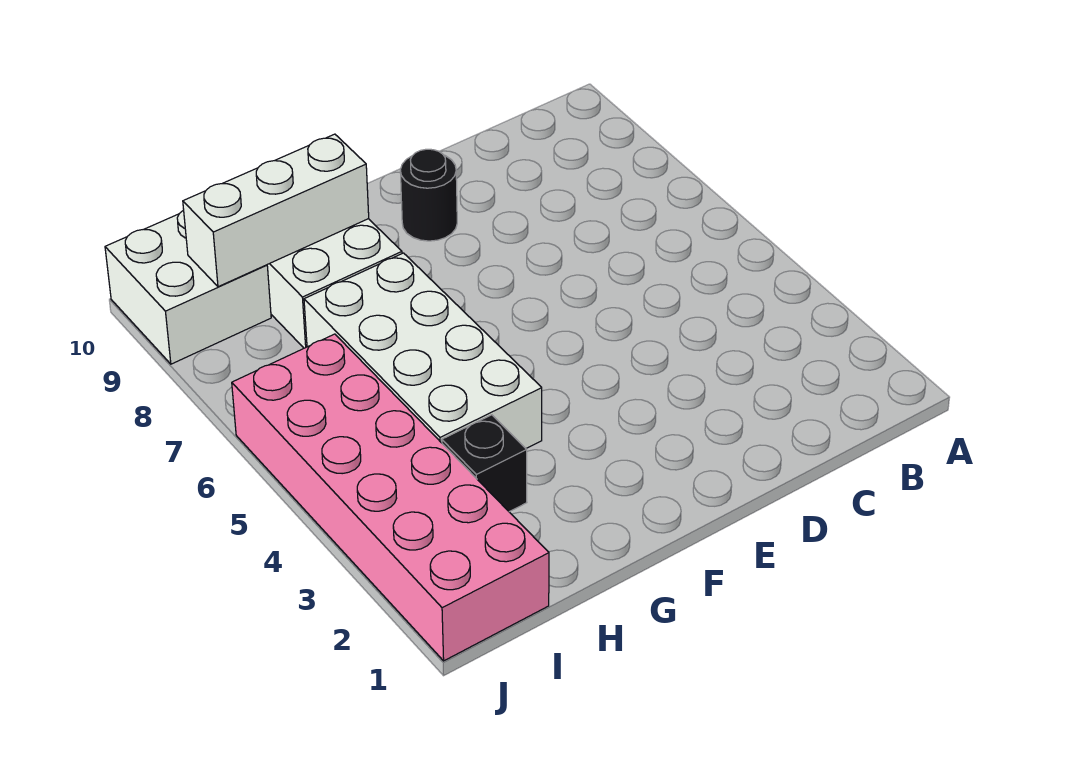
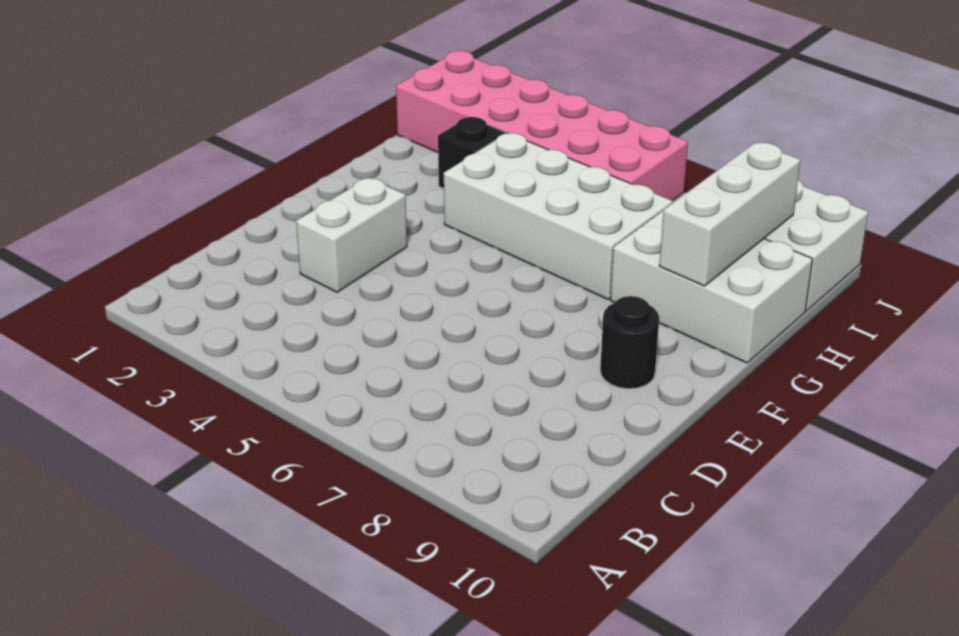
none -> white brick D3:E3 level 1

